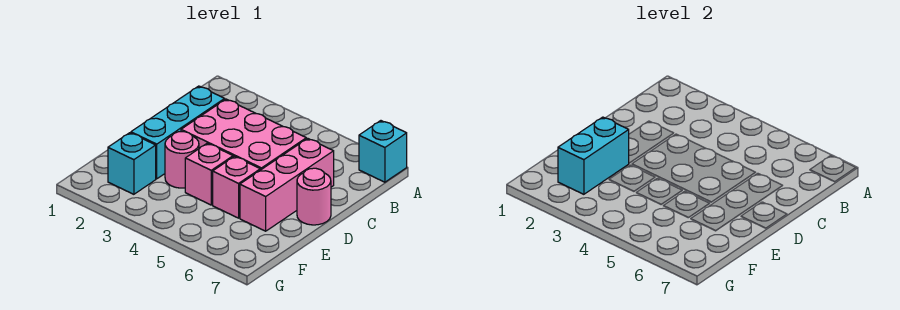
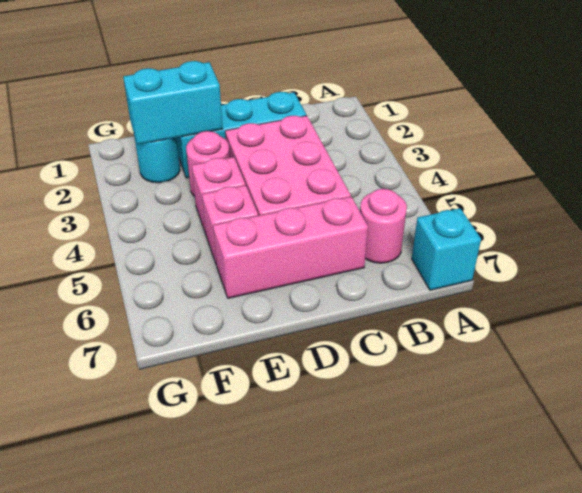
pink round brick D7 level 1 -> pink round brick B6 level 1
cyan brick F2 level 1 -> cyan round brick F2 level 1

